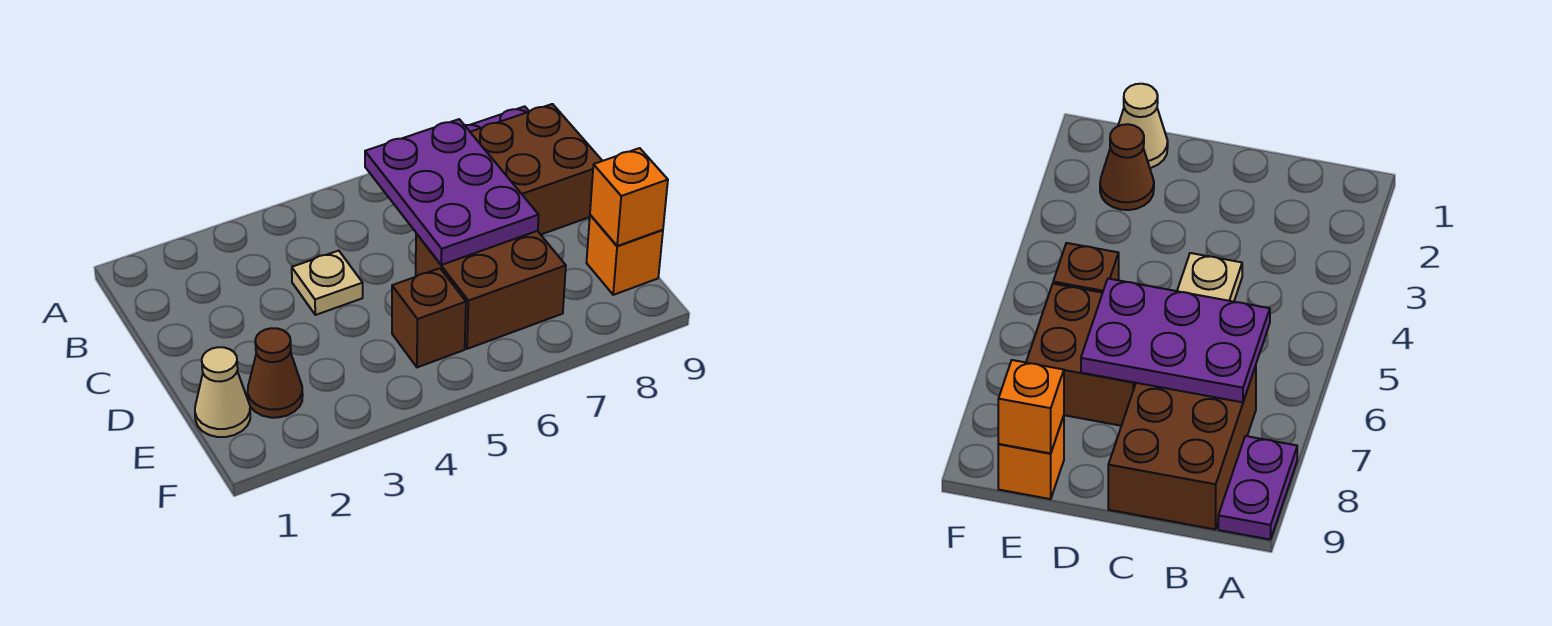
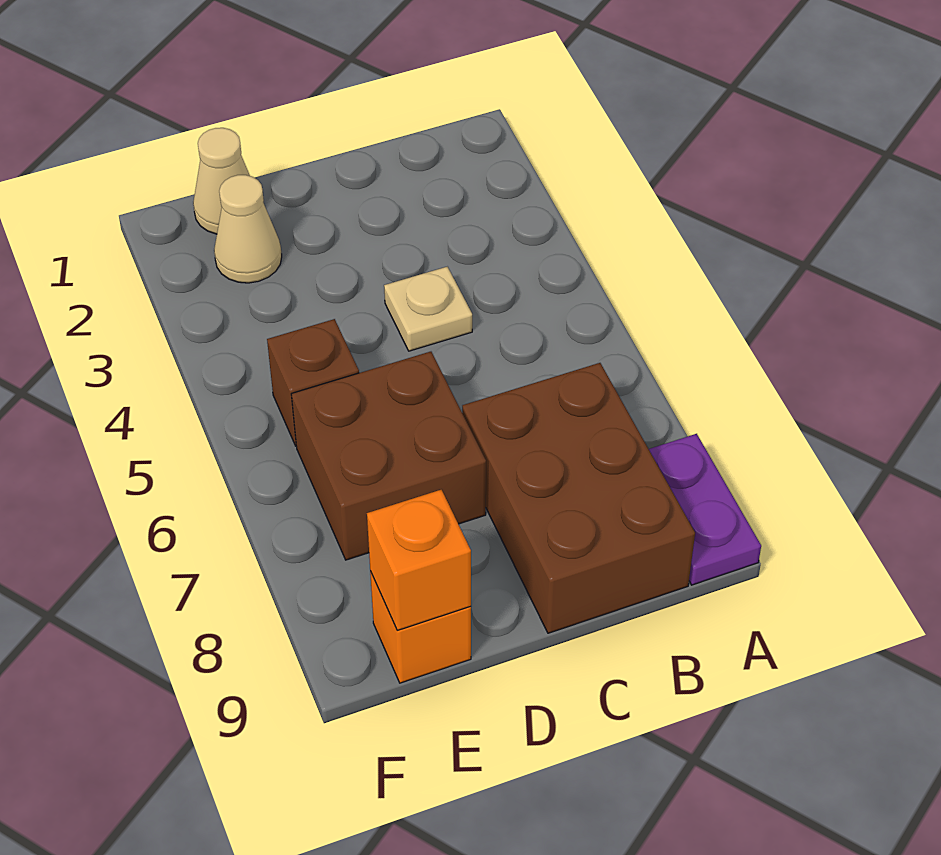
purple plate B6:D7 level 2 -> none
brown cone E2 level 1 -> tan cone E2 level 1

